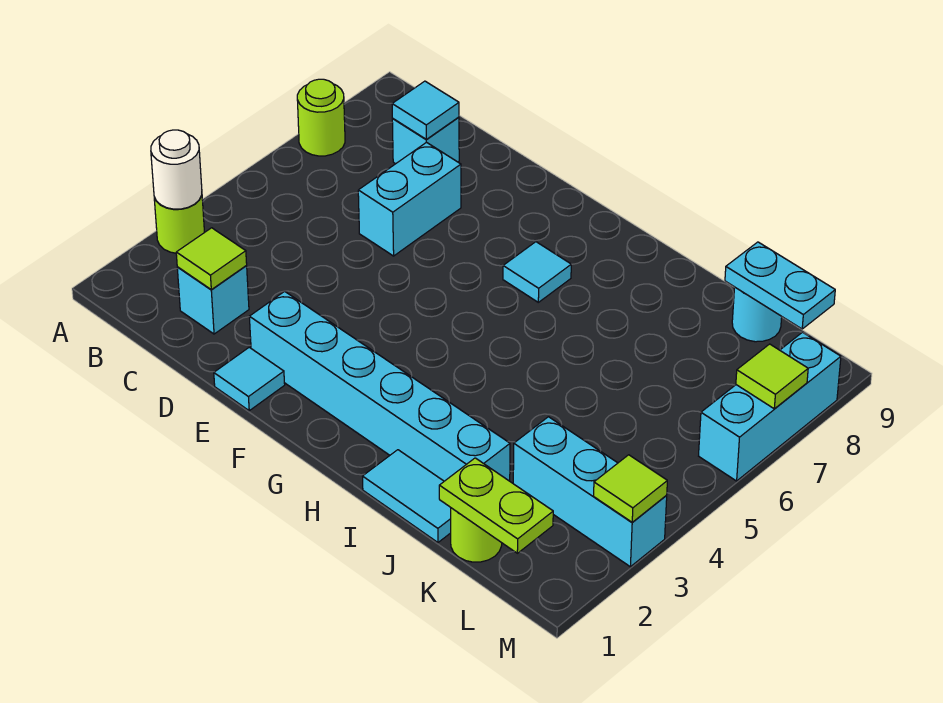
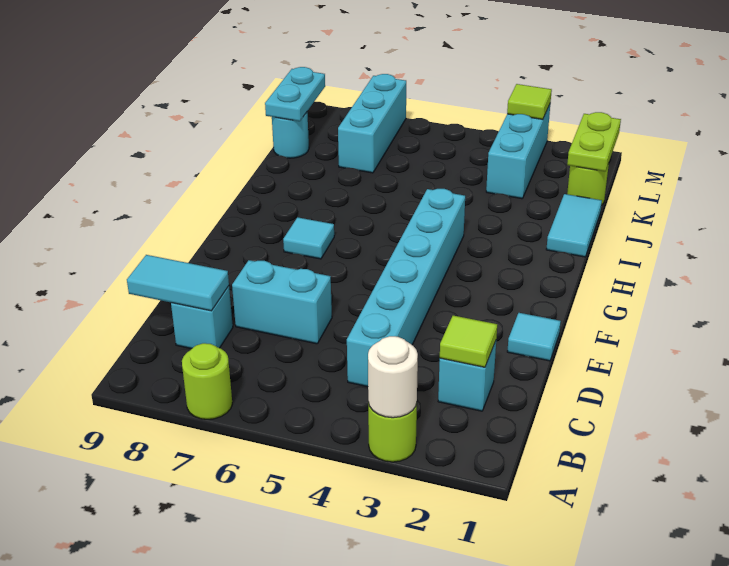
cyan tile C8 level 2 -> cyan tile C8:C9 level 2
cyan brick E2:J2 level 1 -> cyan brick C4:H4 level 1
cyan brick M6:M8 level 1 -> cyan brick K7:M7 level 1
lime tile M7 level 2 -> none

